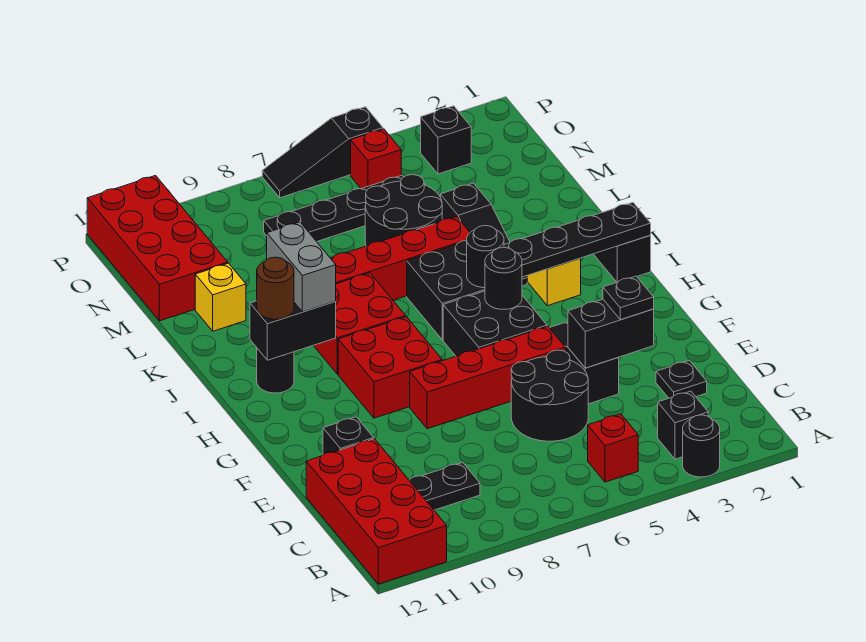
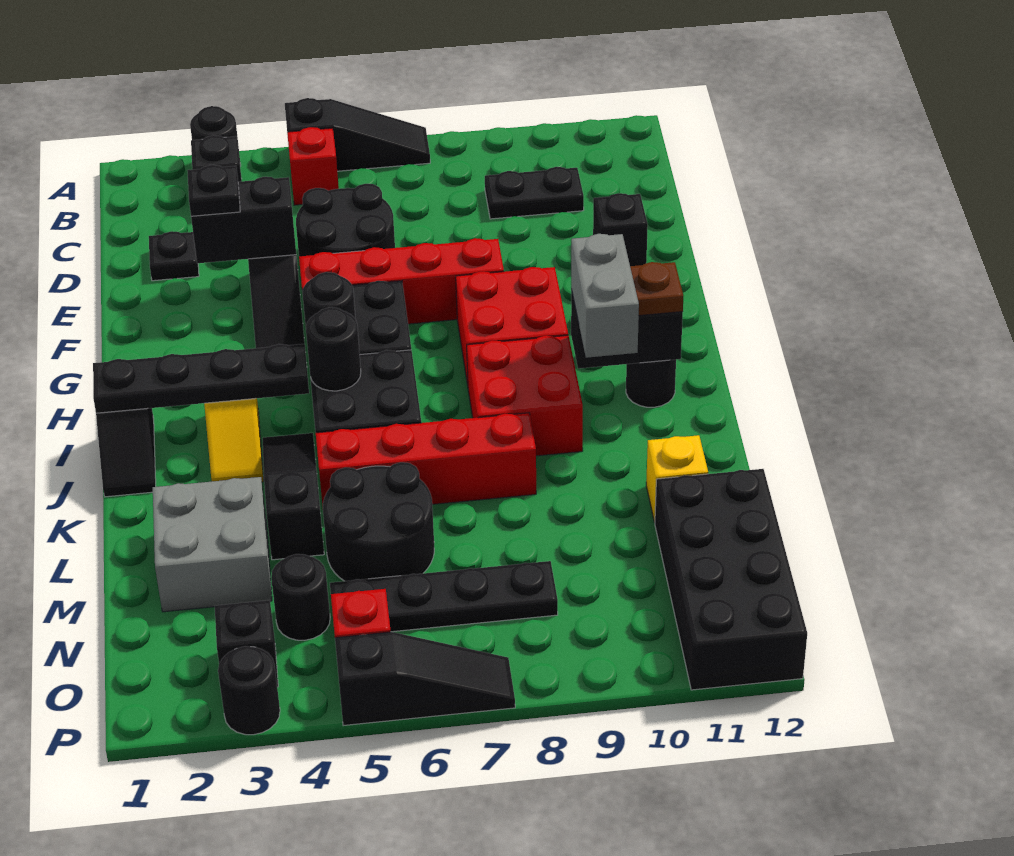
none -> black slope A5:A7 level 1 top 5
red brick A11:D12 level 1 -> none
brown round brick I11 level 3 -> brown plate I11 level 3
none -> grey brick L2:M3 level 1
red brick M11:P12 level 1 -> black brick M11:P12 level 1
none -> black round brick N4 level 1
none -> black round brick P3 level 1

